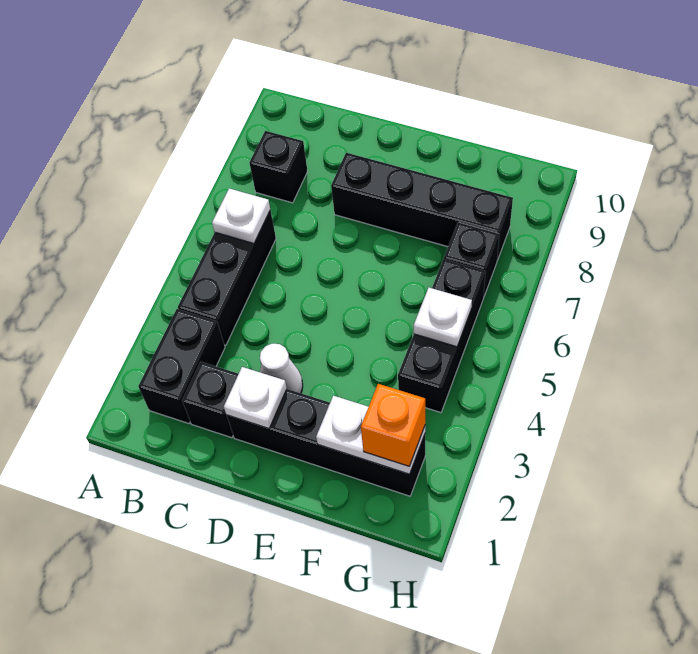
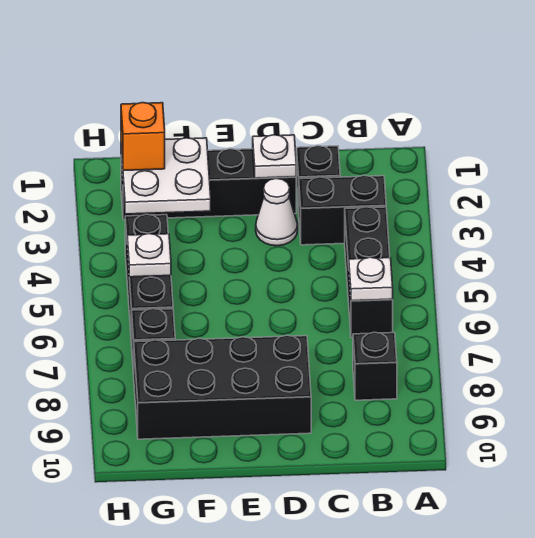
black brick B2:B3 level 1 -> black brick B3:C3 level 1
black brick D8:G8 level 1 -> black brick D8:G9 level 1
white plate F2:G2 level 2 -> white plate F2:G3 level 2

